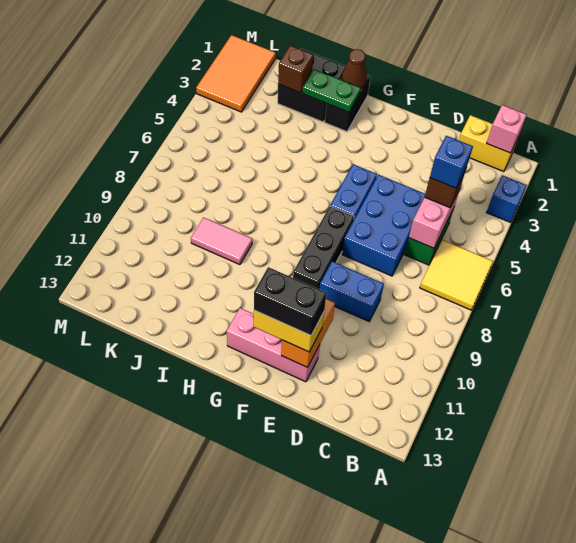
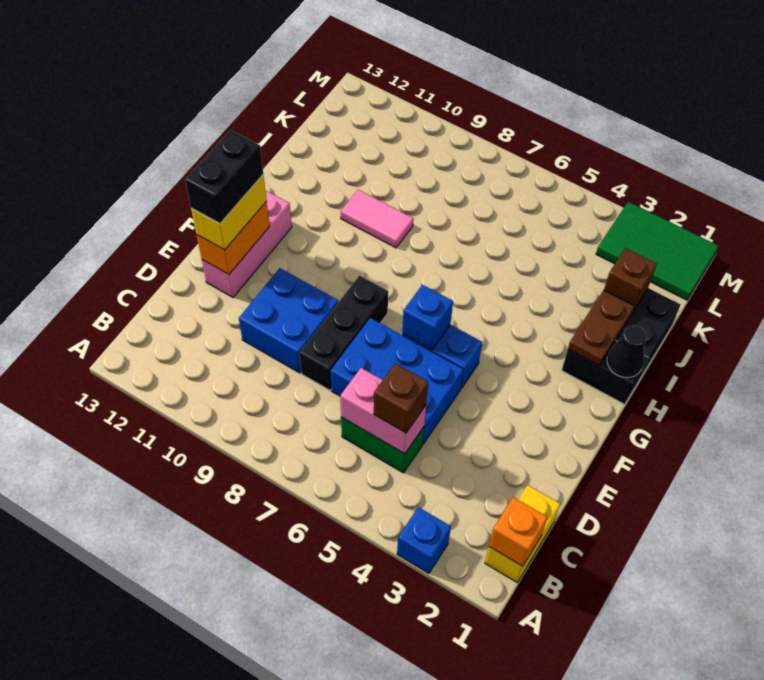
yellow tile A6:B7 level 1 -> none
pink brick B1 level 2 -> orange brick B1 level 2
blue brick C5 level 4 -> blue brick F6 level 2
blue brick D9:E9 level 1 -> blue brick D9:E10 level 1
orange brick E11:E12 level 2 -> orange brick E12:F12 level 2
black brick F7:F9 level 1 -> black brick D8:F8 level 1
brown cone H1 level 2 -> black cone H1 level 2
green plate H2:I2 level 2 -> brown plate H2:I2 level 2
pink tile I9:J9 level 1 -> pink tile I9:I10 level 1
orange tile L1:M3 level 1 -> green tile L1:M3 level 1

